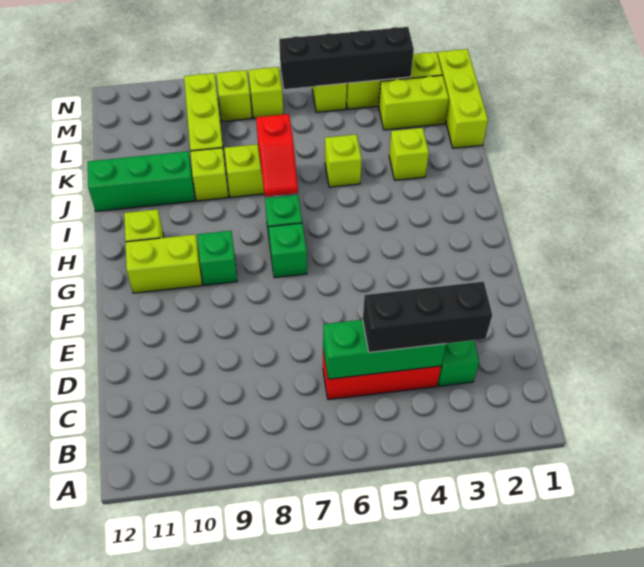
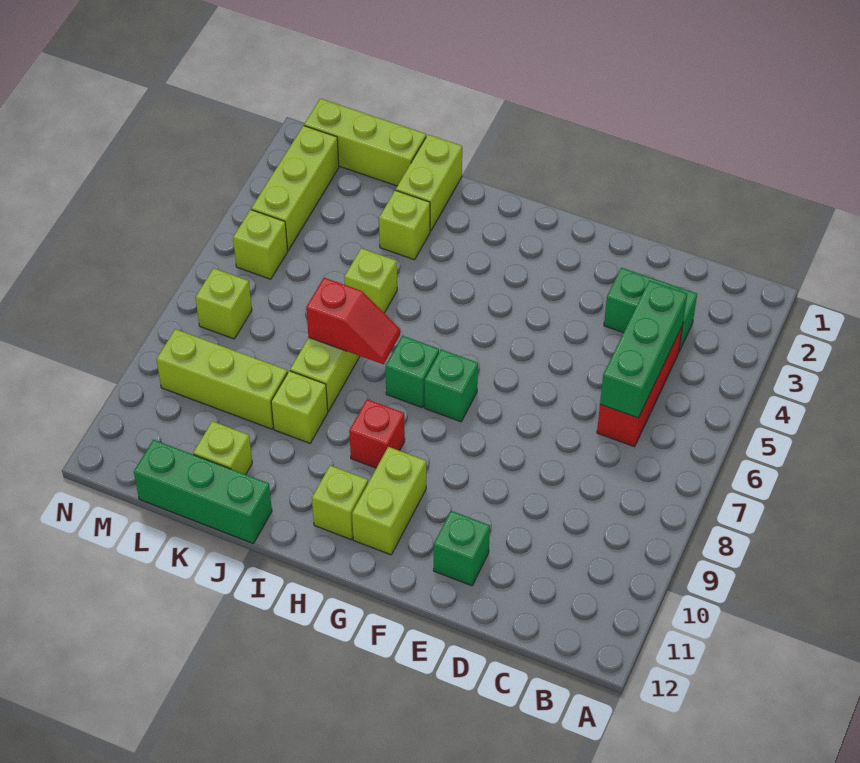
black brick C3:C5 level 3 -> none
green brick G9 level 1 -> green brick E11 level 1
none -> red brick H9 level 1
green brick J10:J12 level 1 -> green brick J12:L12 level 1
lime brick L2:L3 level 1 -> lime brick J1:J2 level 1
black brick M3:M6 level 2 -> none
lime brick M8 level 1 -> lime brick K11 level 1

